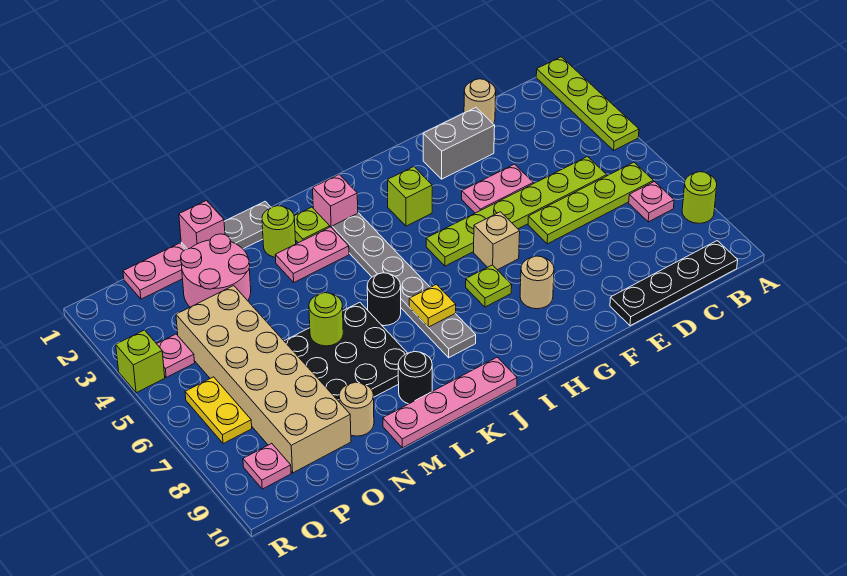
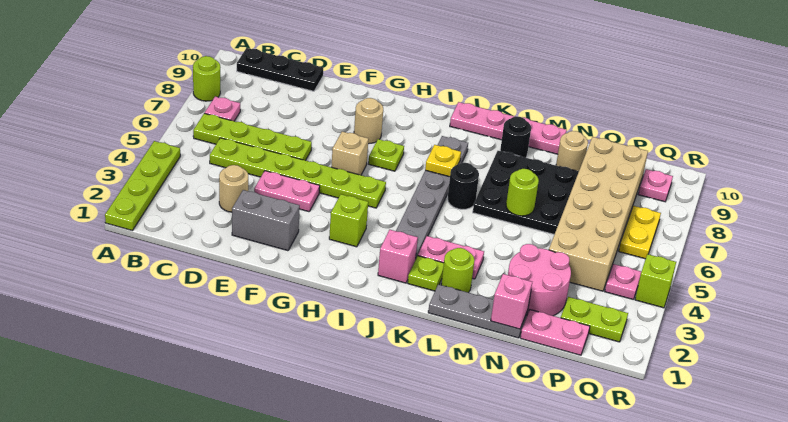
black plate B10:E10 level 1 -> black plate B10:D10 level 1
tan round brick D1 level 1 -> tan round brick D3 level 1
none -> lime plate P2:Q2 level 1

